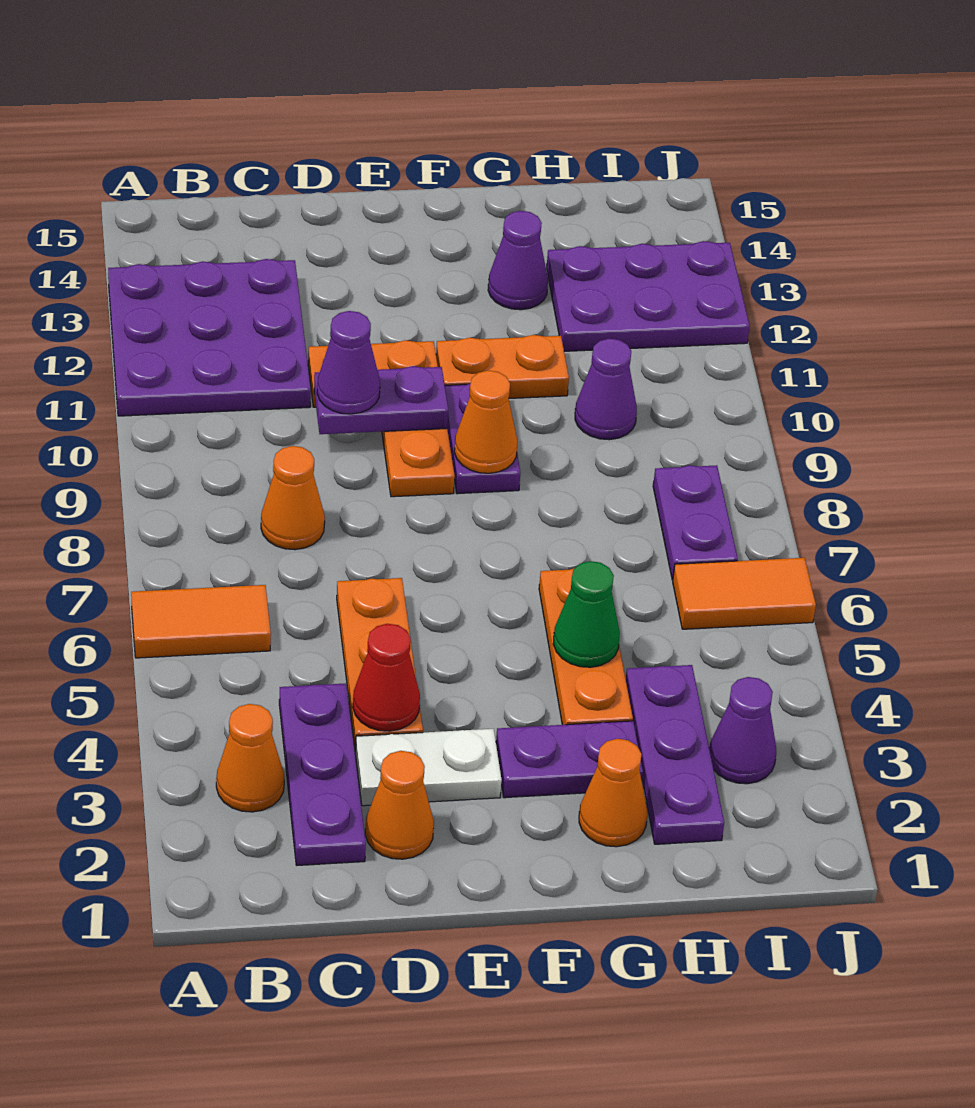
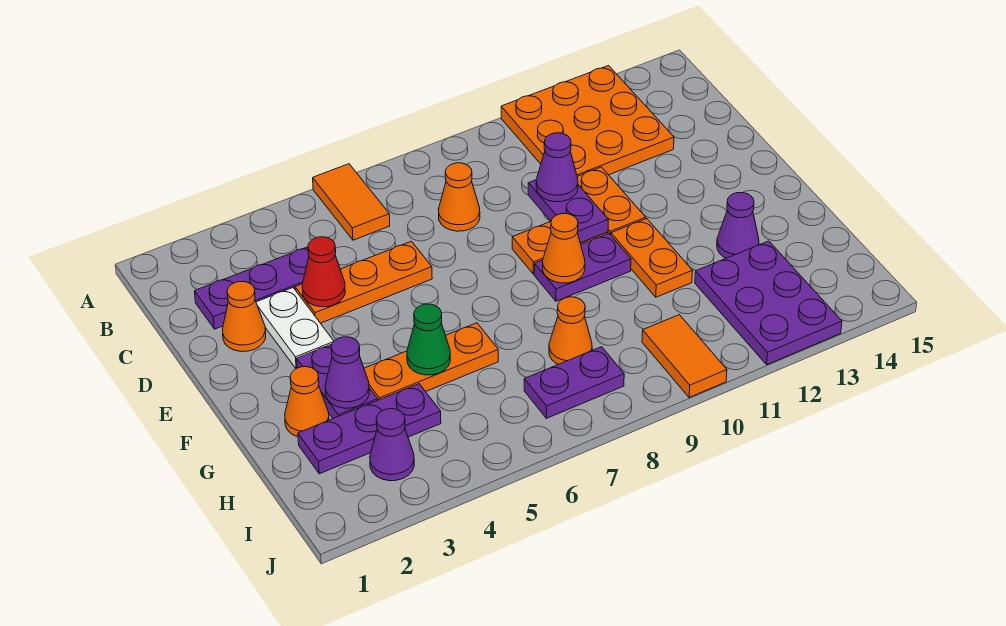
purple plate A11:C13 level 1 -> orange plate A11:C13 level 1
orange cone B3 level 1 -> orange cone H8 level 1
purple cone H10 level 1 -> purple cone G3 level 2
orange tile I6:J6 level 1 -> orange tile I10:J10 level 1

